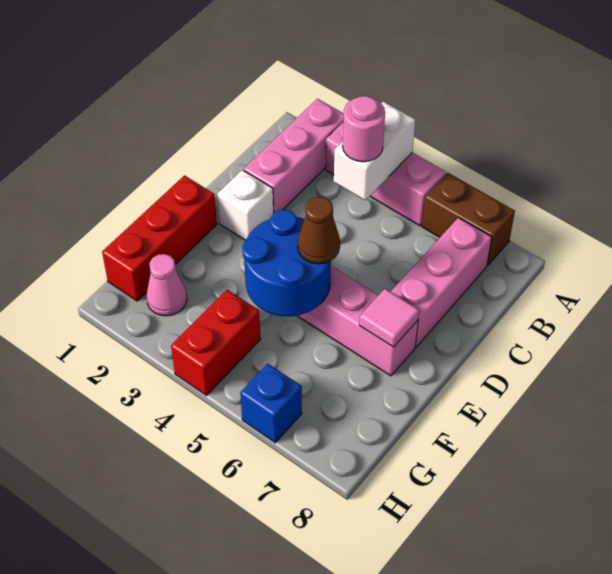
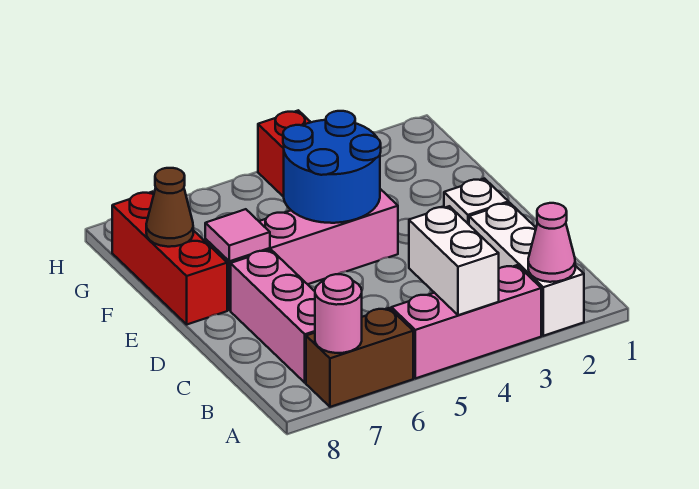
pink brick A2:C2 level 1 -> white brick A2:C2 level 1
pink round brick B4 level 3 -> pink round brick A7 level 2
red brick E1:G1 level 1 -> red brick E8:G8 level 1
brown cone E5 level 3 -> brown cone F8 level 2
pink cone G2 level 1 -> pink cone A2 level 2
blue brick H6 level 1 -> none

